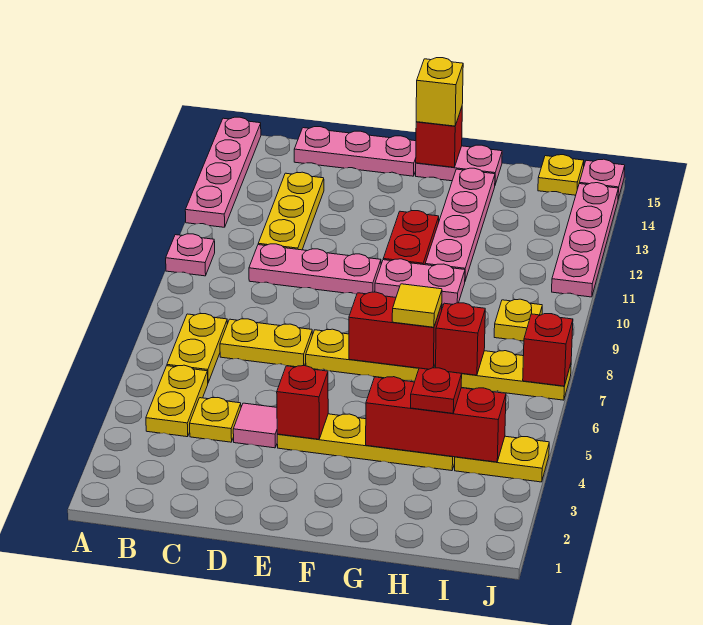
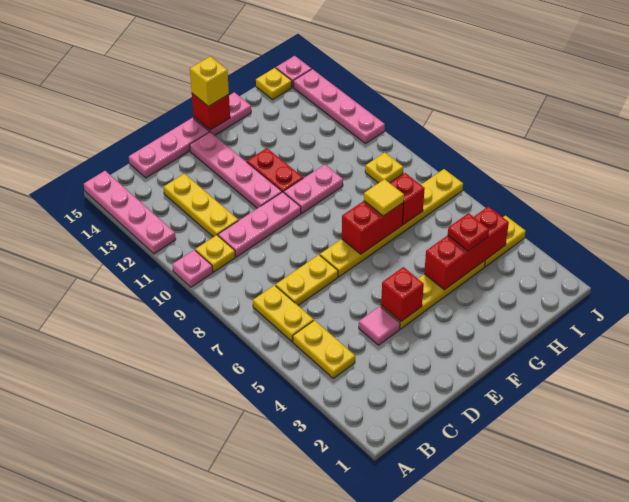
yellow plate C4 level 1 -> yellow plate B10 level 1
pink plate G11:G14 level 1 -> pink plate E11:E14 level 1
red brick J7 level 2 -> none

